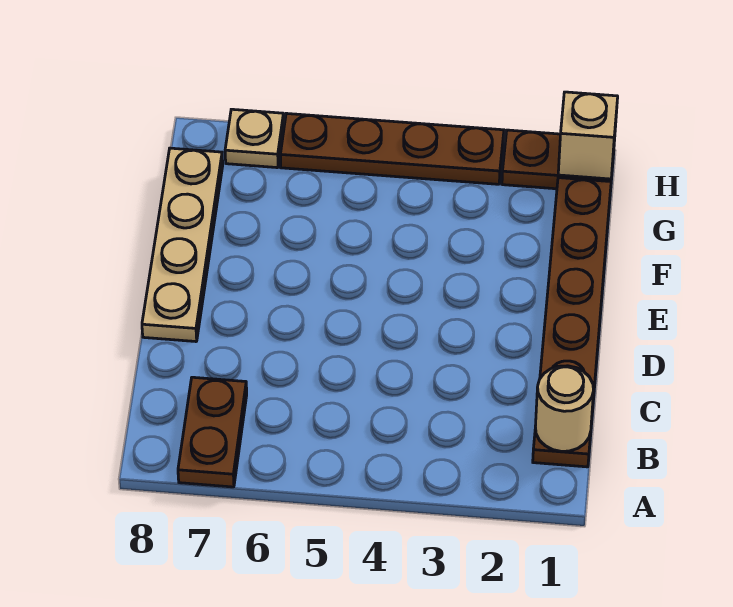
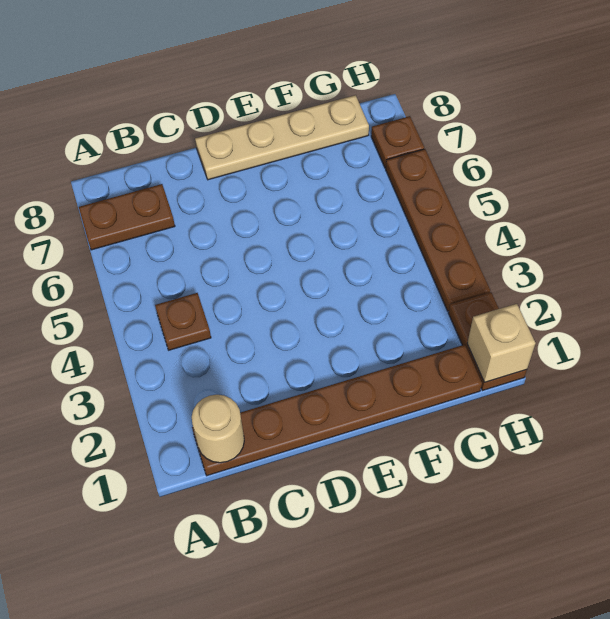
none -> brown plate B4 level 1
tan plate H7 level 1 -> brown plate H7 level 1

